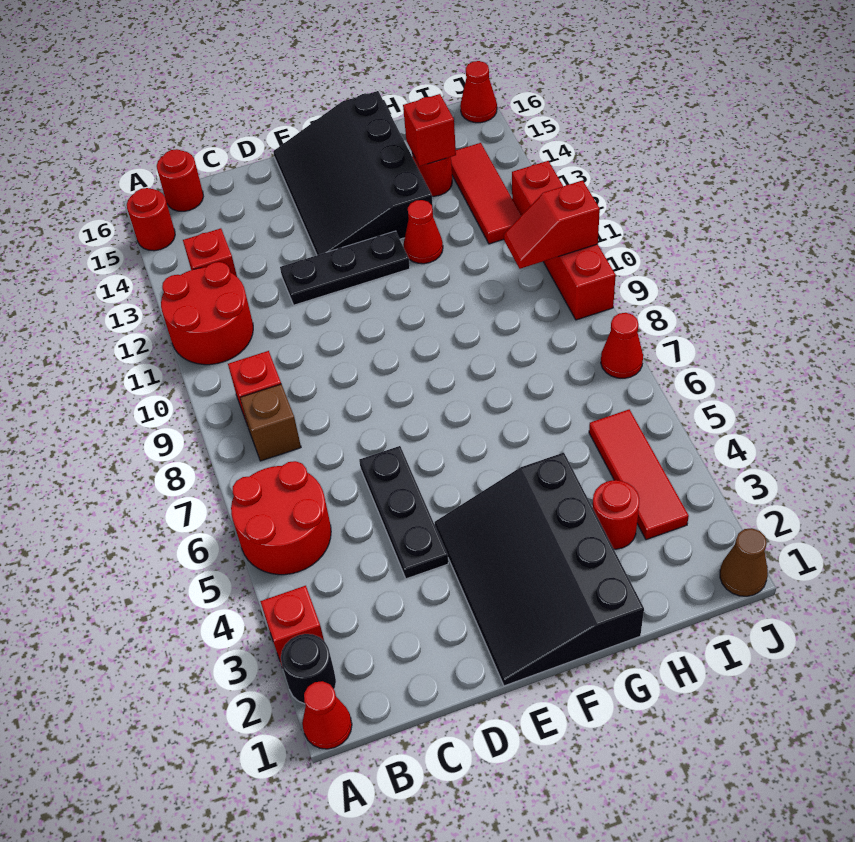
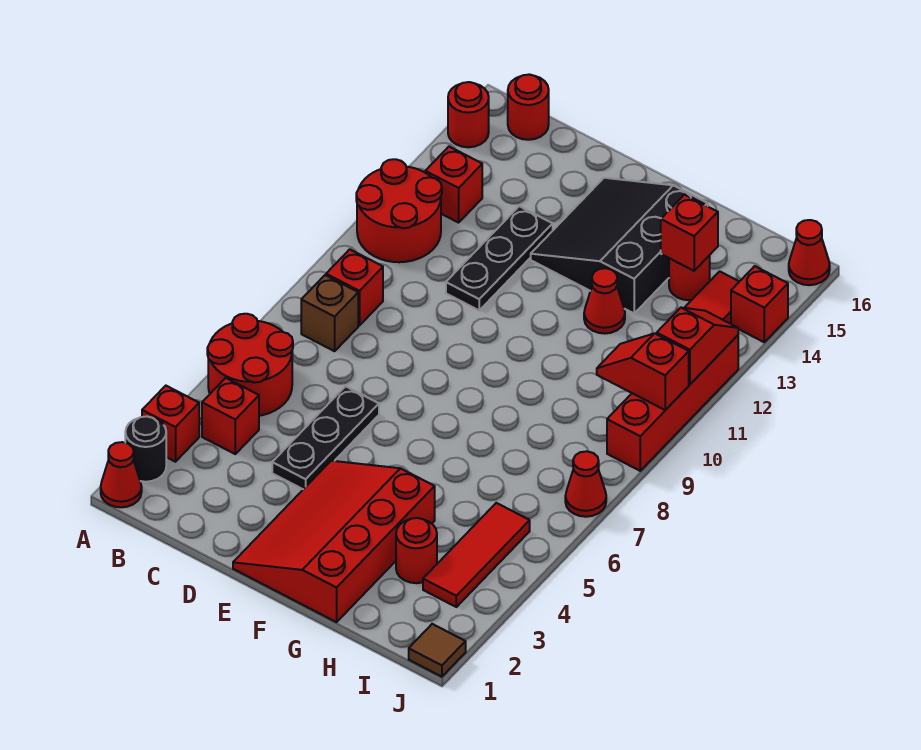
none -> red brick B4 level 1
black plate D12:F12 level 1 -> black plate D11:D13 level 1
black slope E1:G4 level 1 top G -> red slope E1:G4 level 1 top G
black slope E13:G16 level 1 top G -> black slope E13:G15 level 1 top G
brown cone J1 level 1 -> brown tile J1 level 1
none -> red slope J11:J12 level 2 top 11
none -> red brick J14 level 1

